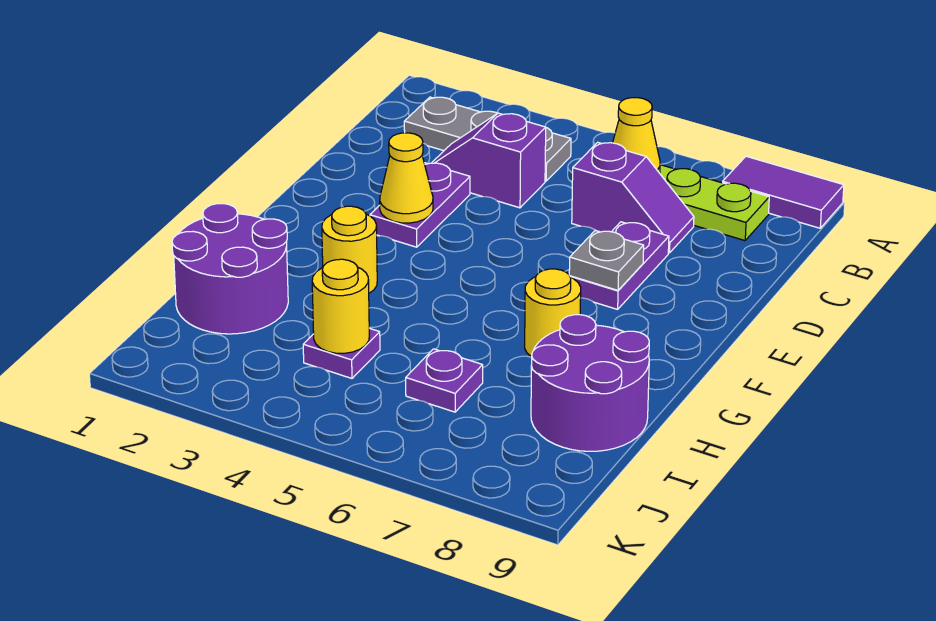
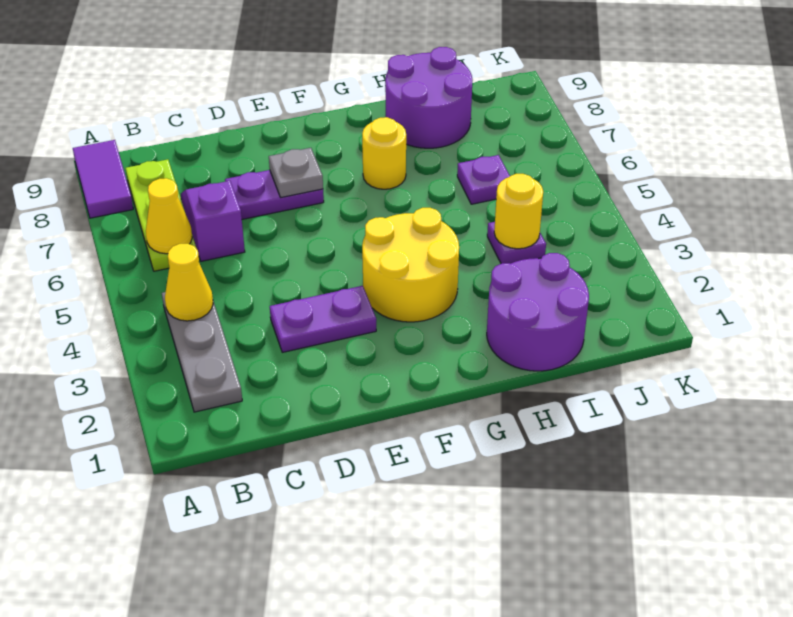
purple slope C3:C4 level 1 top 4 -> none
yellow cone E3 level 2 -> yellow cone B4 level 2
yellow round brick G3 level 1 -> yellow round brick F3:G4 level 1

